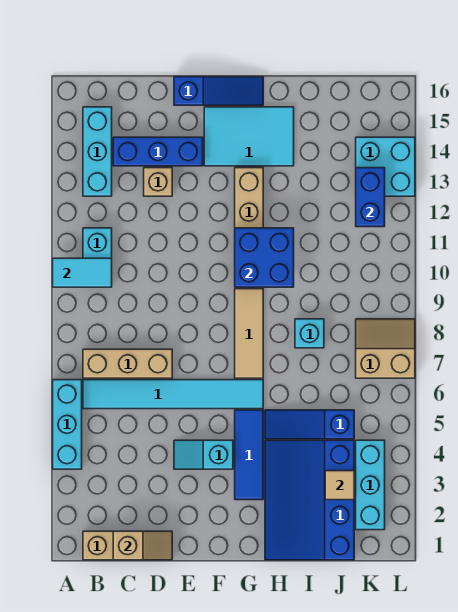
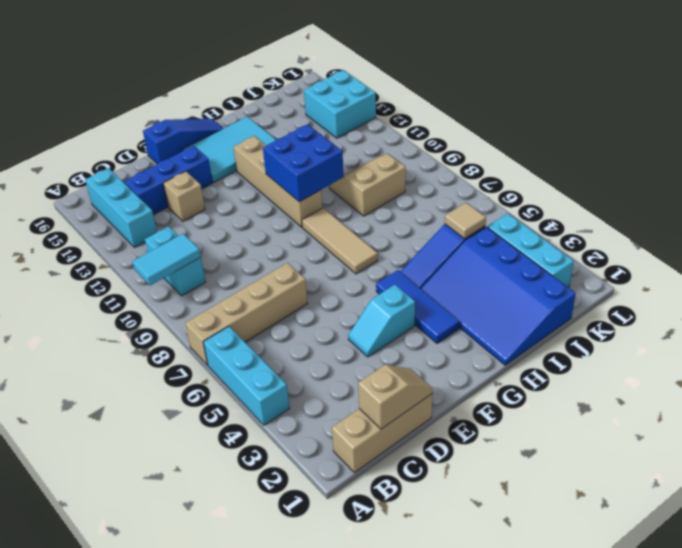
cyan tile B6:G6 level 1 -> none
tan brick B7:D7 level 1 -> tan brick A7:D7 level 1
cyan brick I8 level 1 -> none
tan tile J3 level 2 -> tan tile J5 level 2
tan slope K7:L8 level 1 top 7 -> tan slope I9:J10 level 1 top 9
blue brick K12:K13 level 2 -> none

